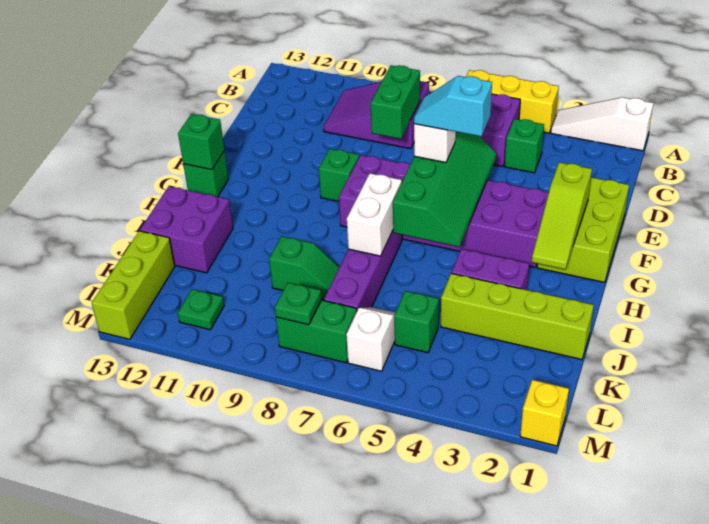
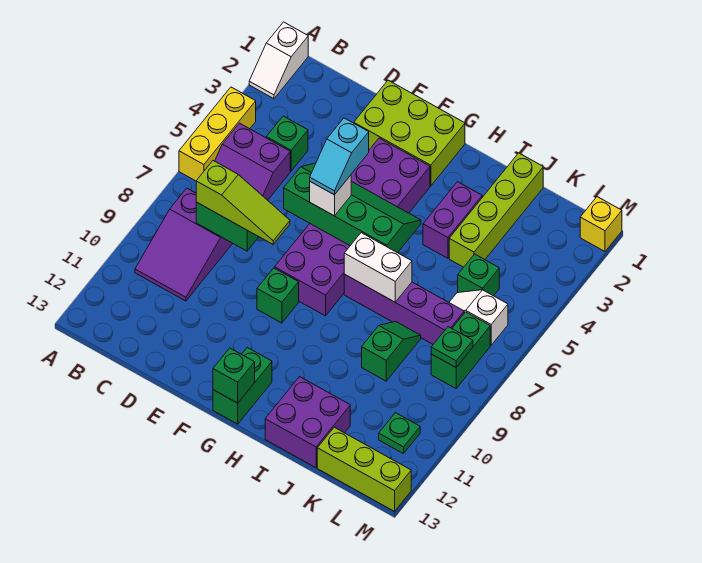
white slope A1:A3 level 1 top 1 -> white slope A1:A2 level 1 top 1
lime slope F2:H2 level 2 top F -> lime slope C8:E8 level 3 top C
green brick G13 level 1 -> green brick G12:G13 level 1

